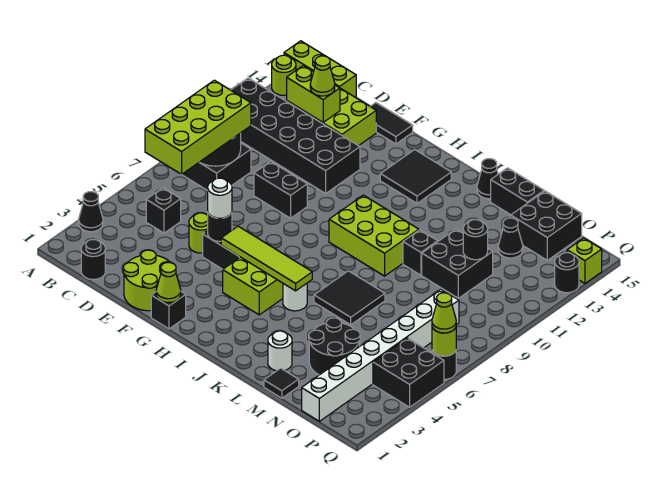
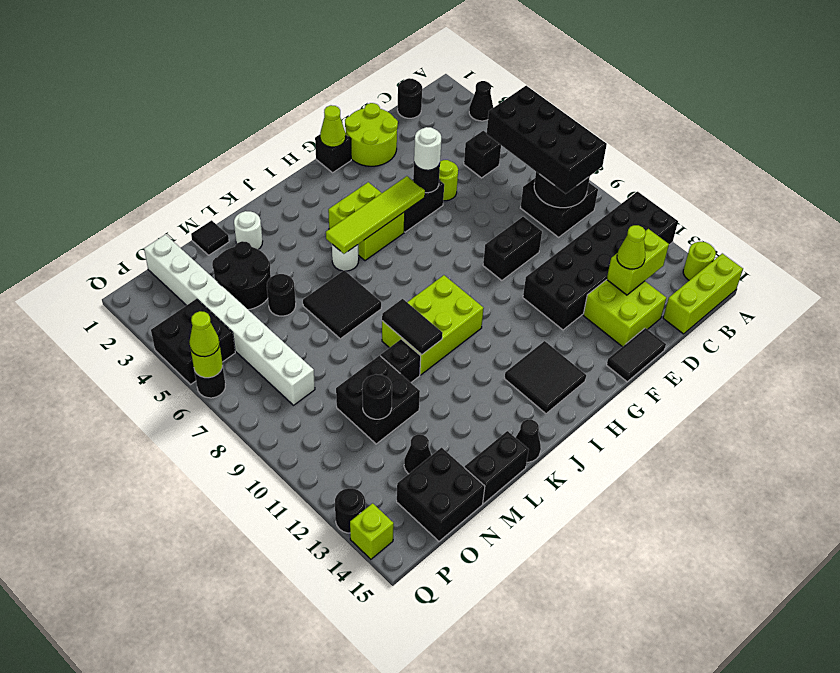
lime brick B6:C9 level 3 -> black brick B6:C9 level 3
none -> black tile K9:K10 level 2
none -> black round brick M5 level 1

